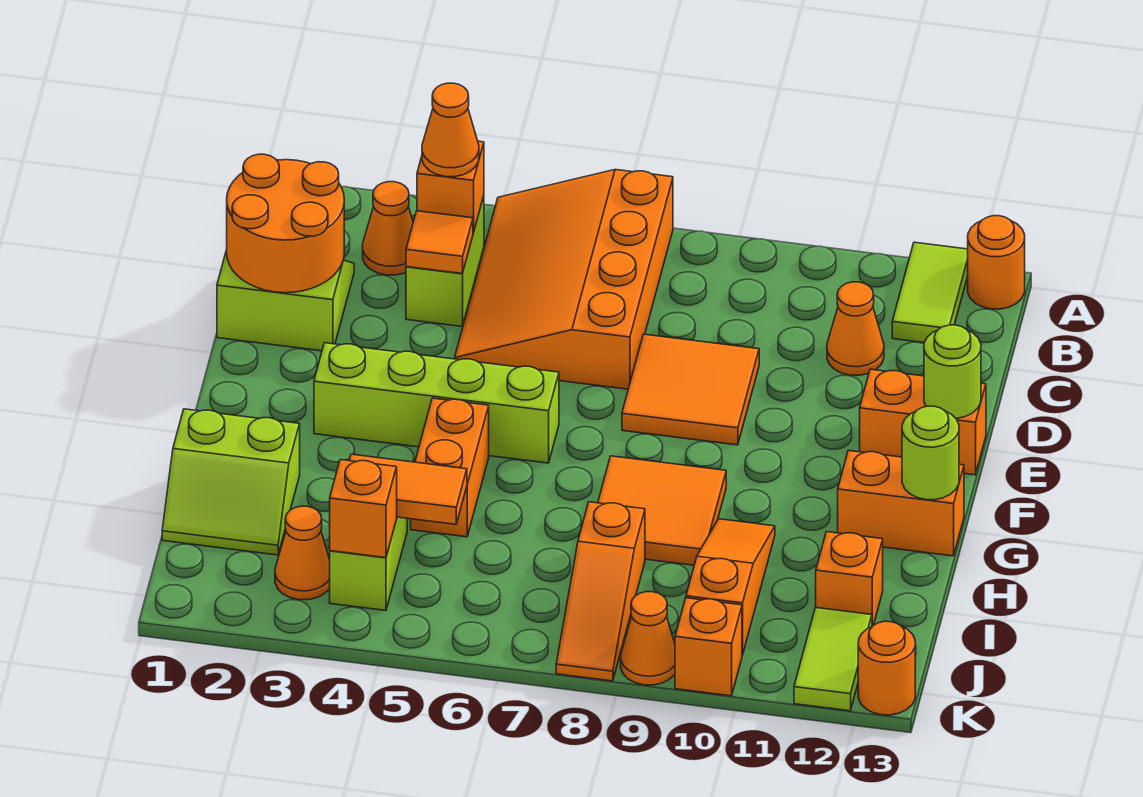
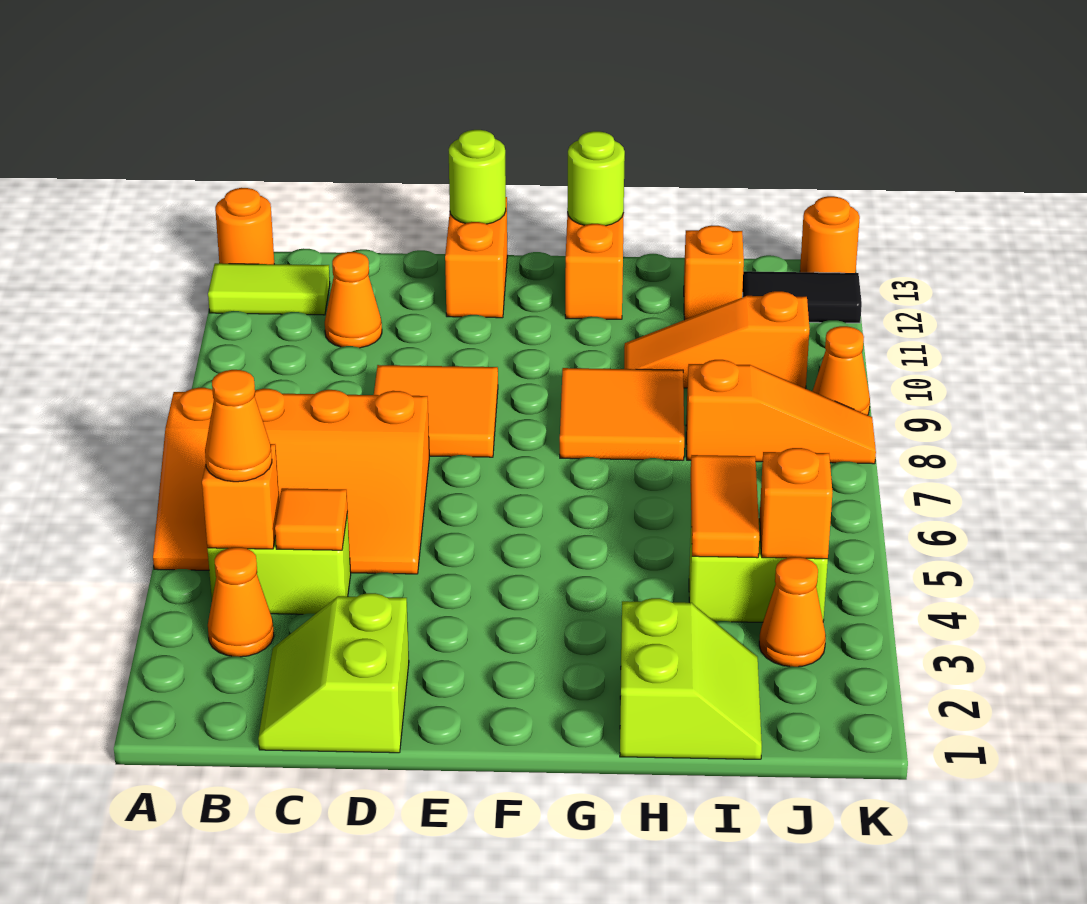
orange round brick C1:D2 level 2 -> none
lime brick F3:F6 level 1 -> none
orange brick G5:H5 level 1 -> none
lime tile J12:K12 level 1 -> black tile J12:K12 level 1
orange brick K10 level 1 -> none

